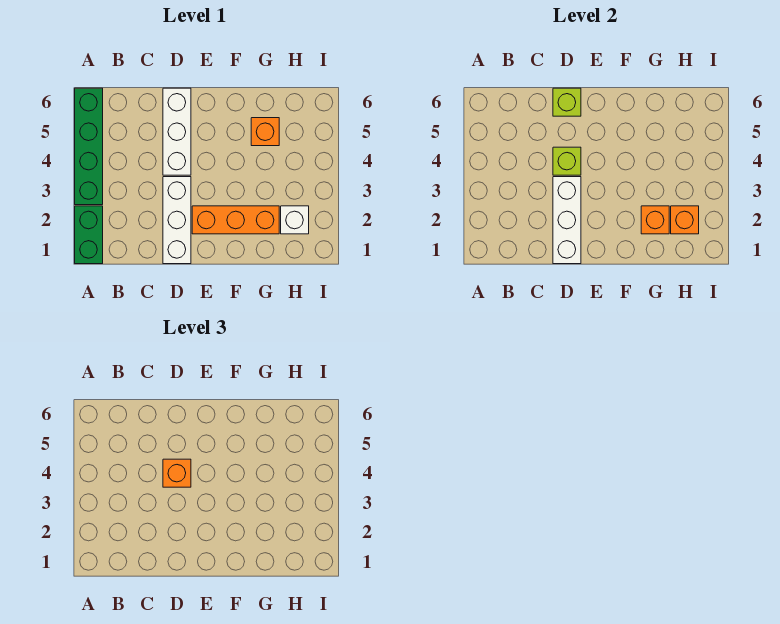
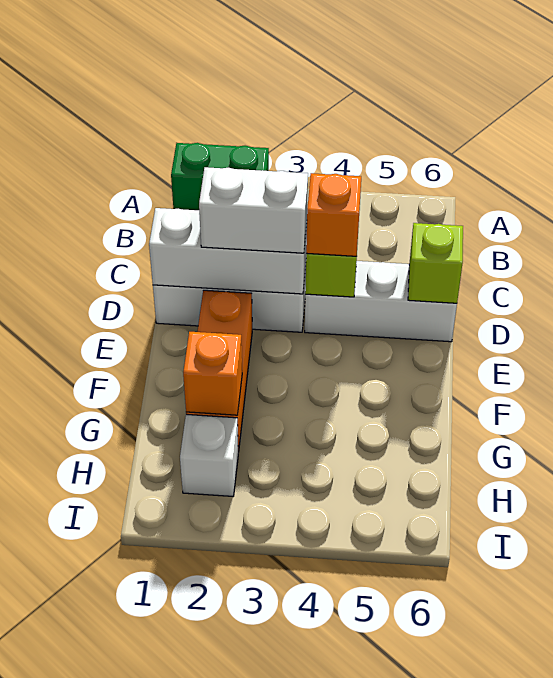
green brick A3:A6 level 1 -> none
none -> white brick D2:D3 level 3
orange brick G5 level 1 -> none
orange brick H2 level 2 -> none

